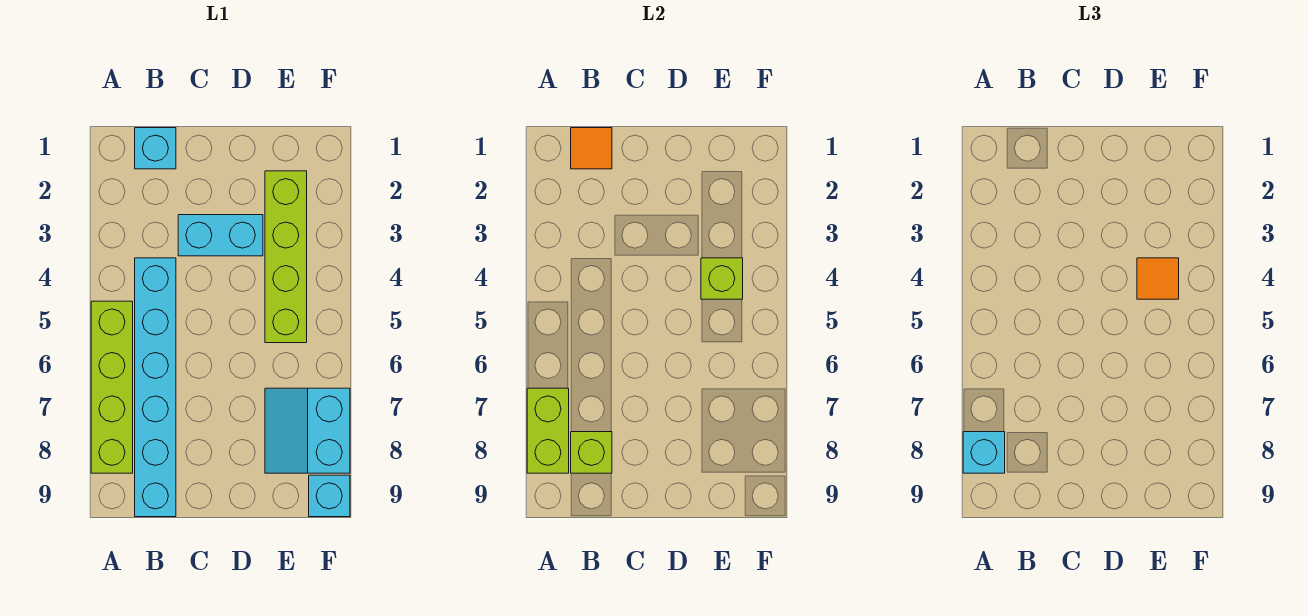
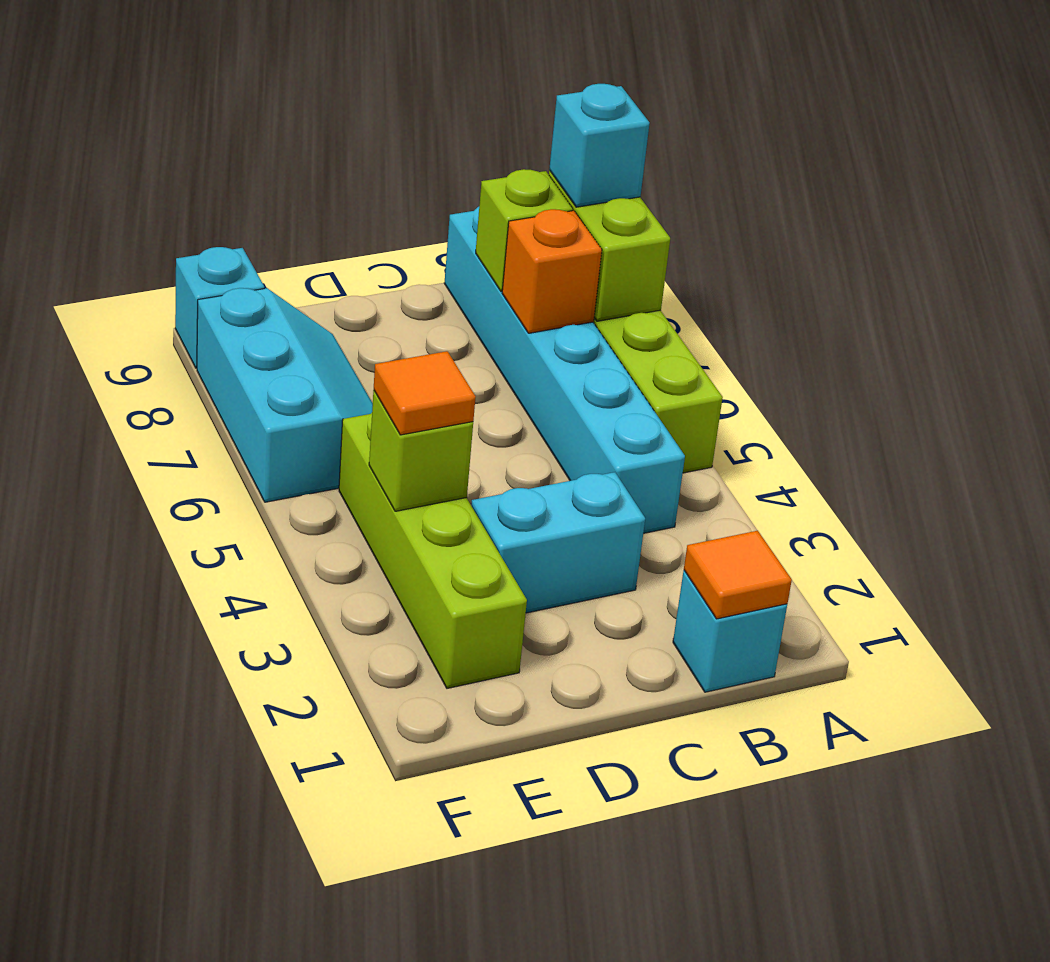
none -> orange brick B7 level 2
cyan slope E7:F8 level 1 top F -> cyan slope E6:F8 level 1 top F

